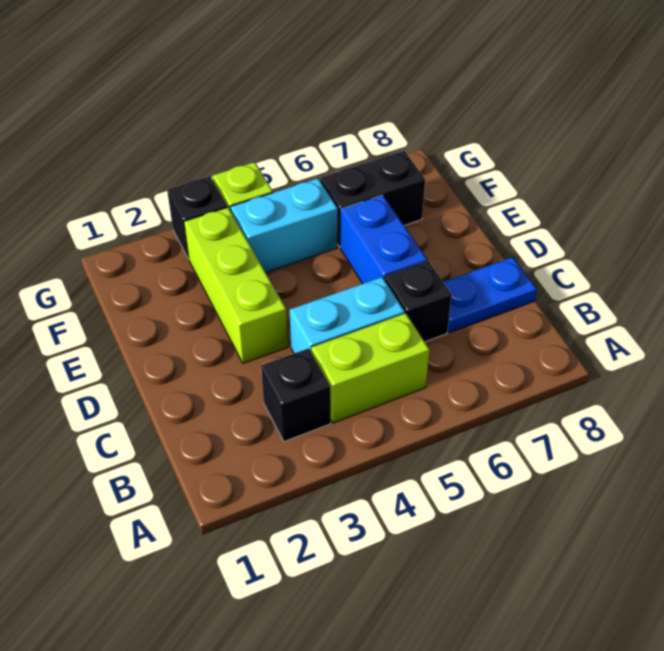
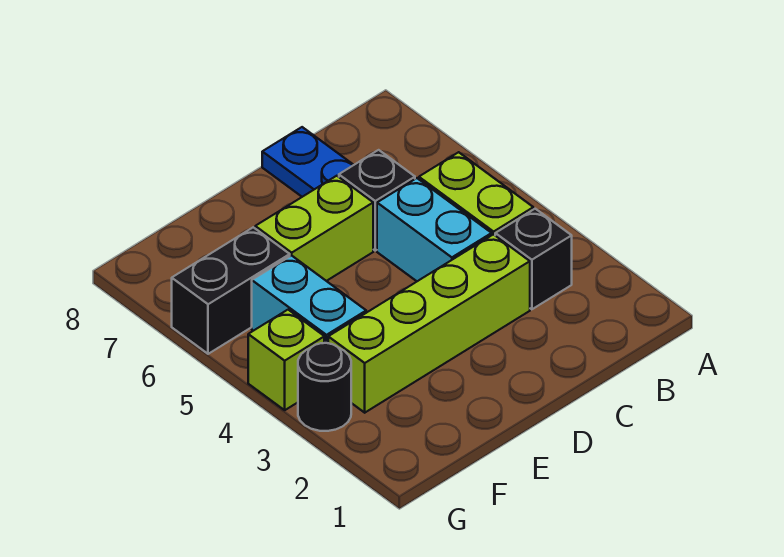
lime brick D3:F3 level 1 -> lime brick C3:F3 level 1
blue brick D6:E6 level 1 -> lime brick D6:E6 level 1
black brick F6:F7 level 1 -> black brick F6:G6 level 1
black brick G3 level 1 -> black round brick G3 level 1

